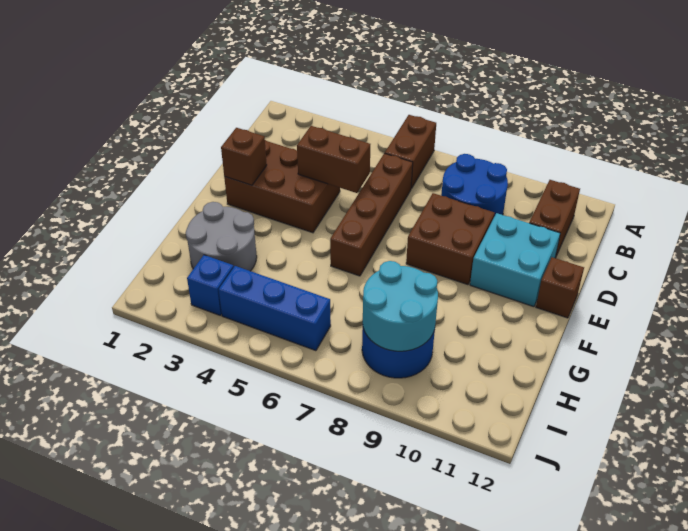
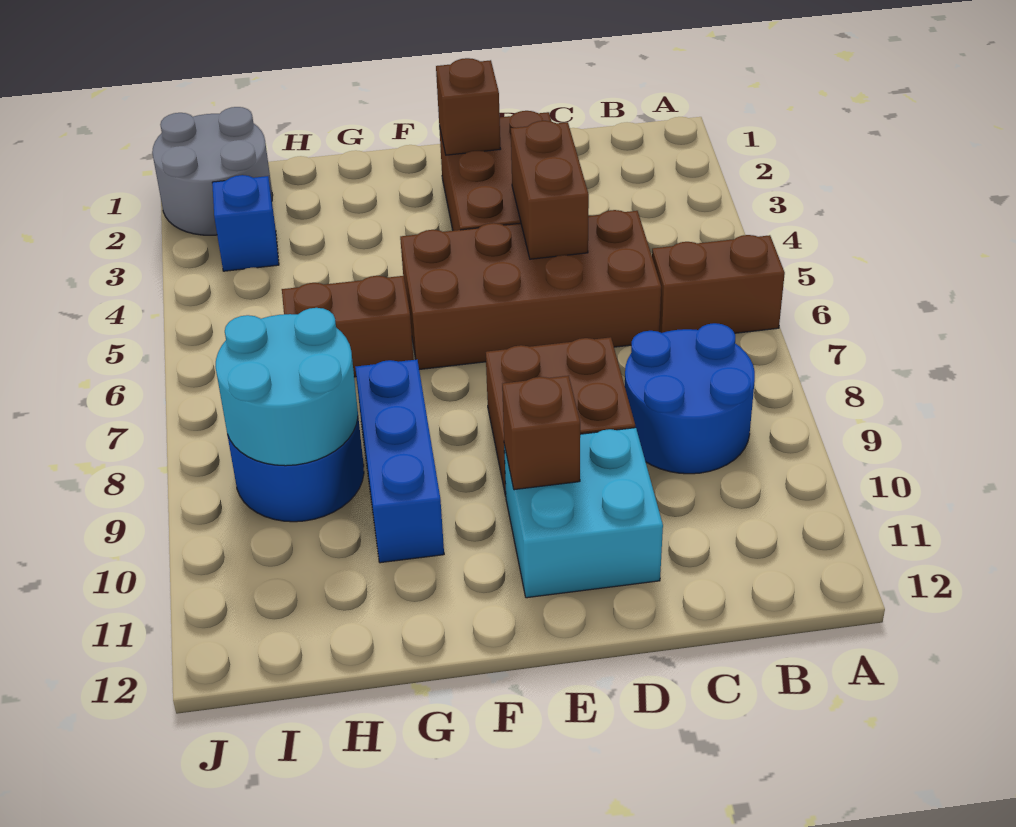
brown brick B11:C11 level 1 -> brown brick G6:H6 level 1
brown brick C6:F6 level 1 -> brown brick C5:F6 level 1
brown brick E12 level 1 -> brown brick E10 level 2
grey round brick G2:H3 level 1 -> grey round brick I1:J2 level 1
blue brick I4:I6 level 1 -> blue brick G8:G10 level 1

